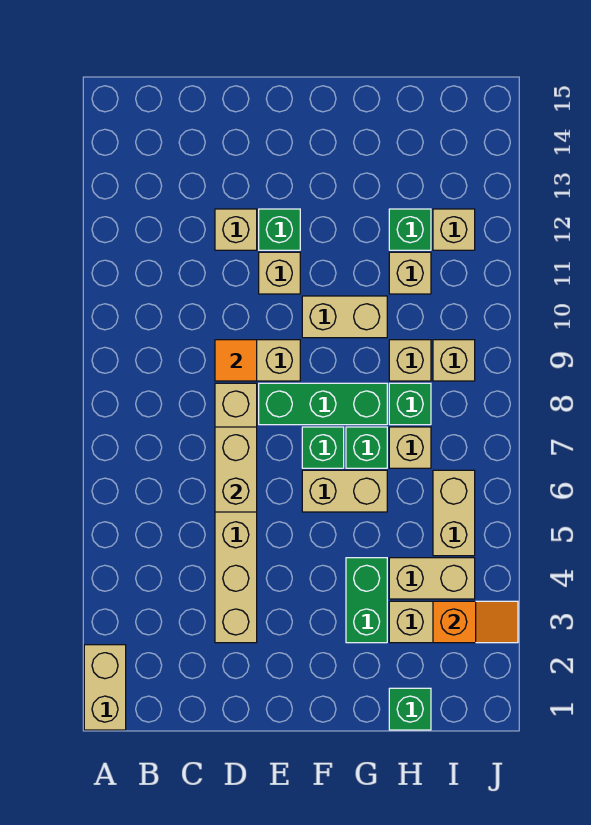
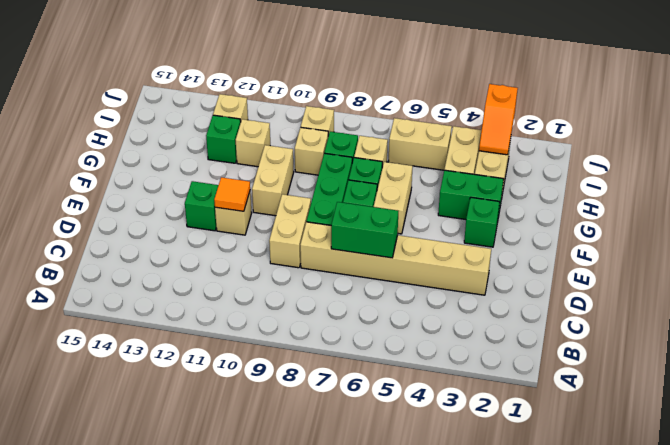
tan brick A1:A2 level 1 -> none
tan brick D6:D7 level 2 -> green brick D6:D7 level 2
orange tile D9 level 2 -> orange tile E11 level 2
tan brick D12 level 1 -> none
green brick H1 level 1 -> green brick F3 level 1
orange slope I3:J3 level 2 top I -> orange slope I3:J3 level 2 top J

